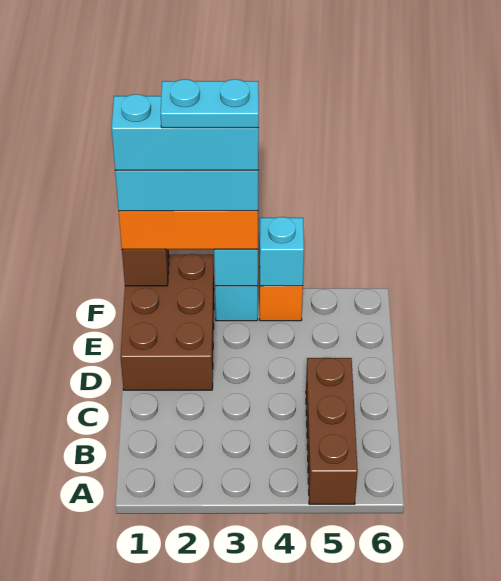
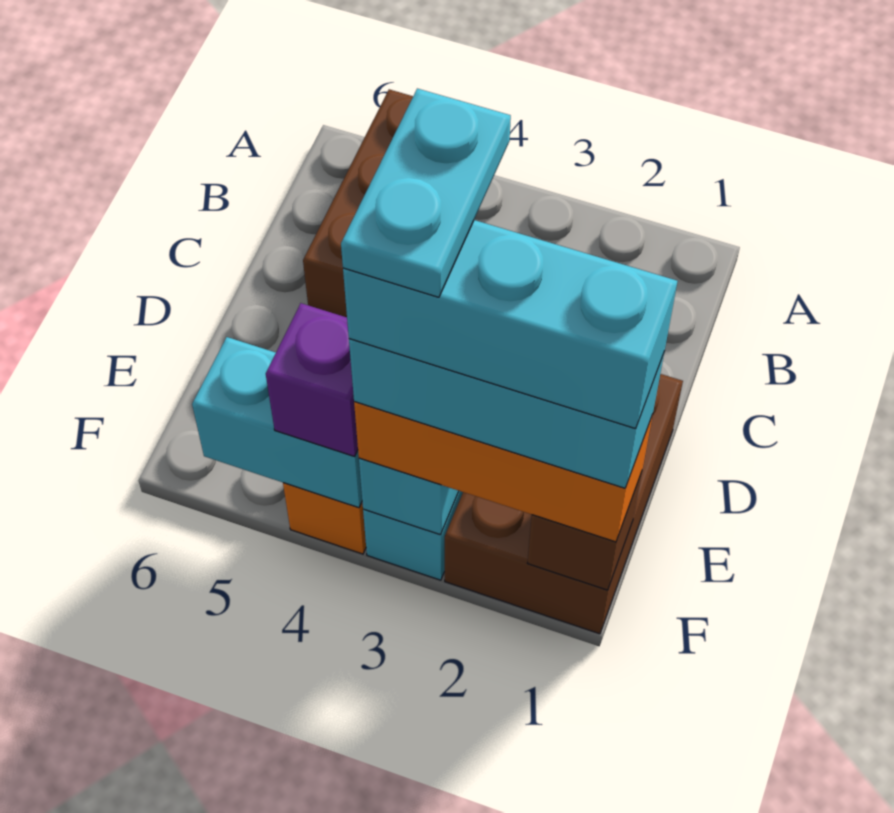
cyan plate F2:F3 level 6 -> cyan plate E3:F3 level 6
cyan brick F4 level 2 -> cyan brick F4:F5 level 2
none -> purple brick F4 level 3

